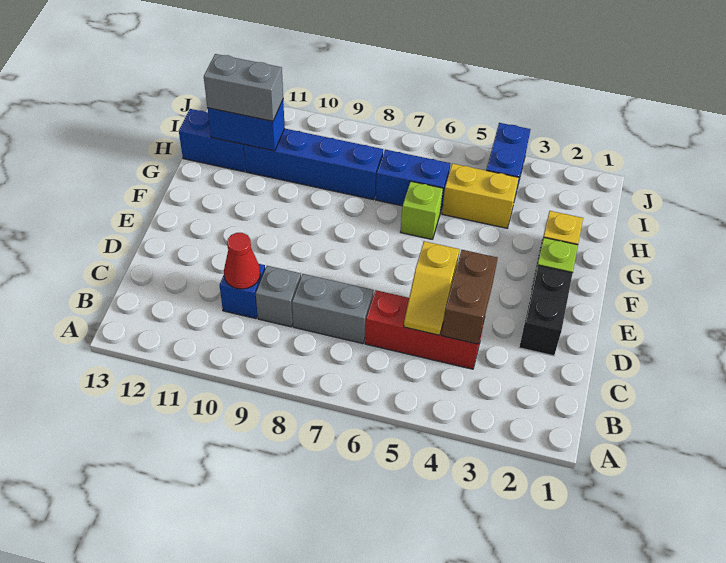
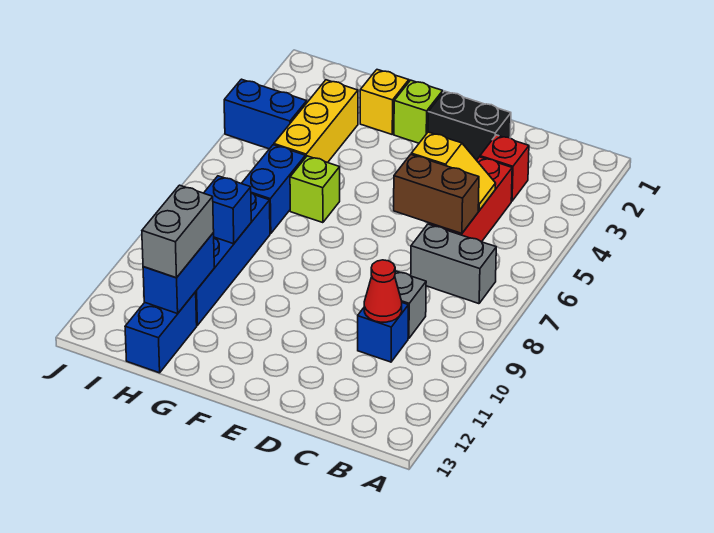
none -> red brick C3 level 1
brown brick C4:D4 level 2 -> brown brick C6:D6 level 2
grey brick C7:C8 level 1 -> grey brick B7:C7 level 1
yellow brick H4:H5 level 1 -> yellow brick H3:H5 level 1
none -> blue brick H9 level 2

